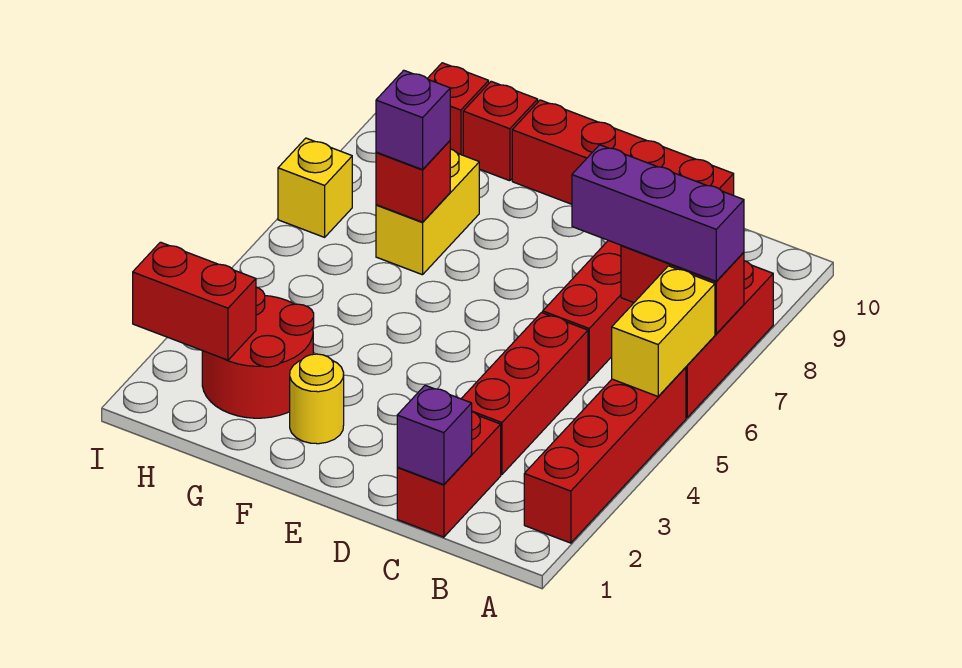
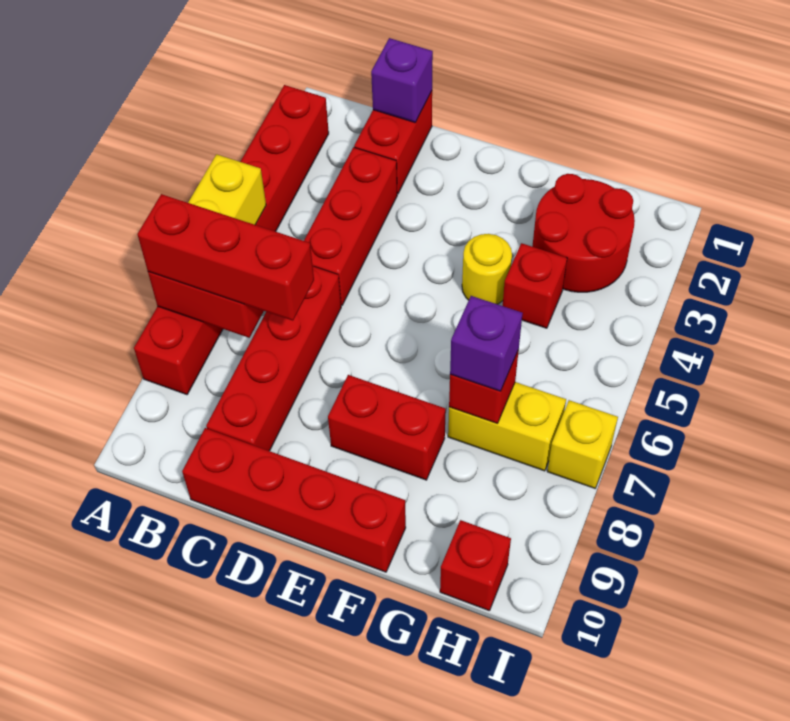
purple brick A7:C7 level 3 -> red brick A7:C7 level 3
yellow round brick F2 level 1 -> yellow round brick F4 level 1
yellow brick G7:G8 level 1 -> yellow brick G7:H7 level 1
red brick G10 level 1 -> red brick G4 level 1
red brick H2:I2 level 2 -> red brick E8:F8 level 1

